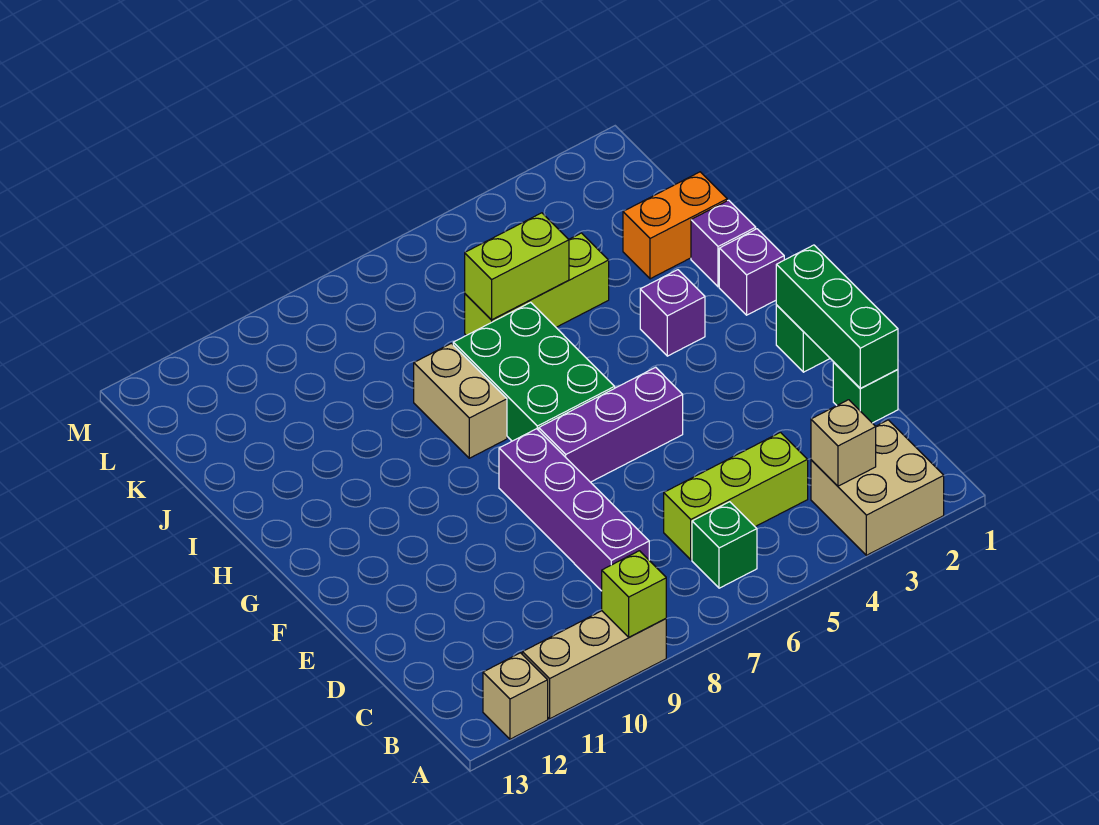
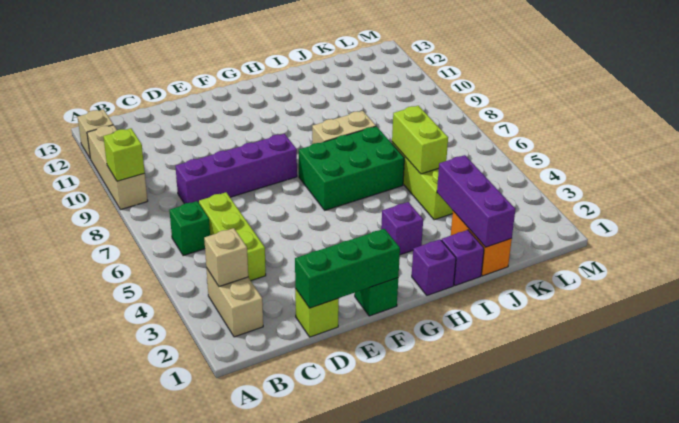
tan brick A2:B3 level 1 -> tan brick B2:B3 level 1
green brick D1 level 1 -> lime brick D1 level 1
purple brick F5:F7 level 1 -> purple brick J1:J3 level 2

